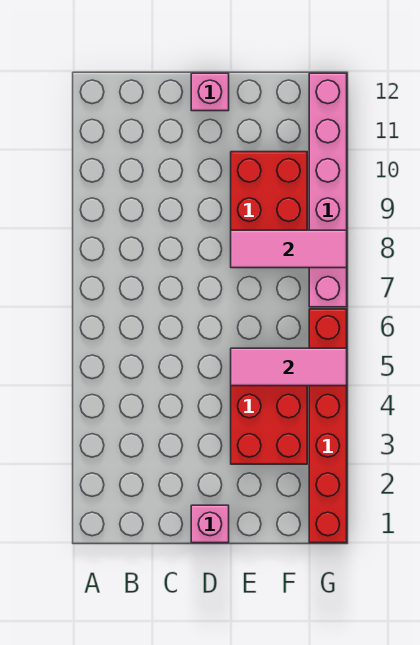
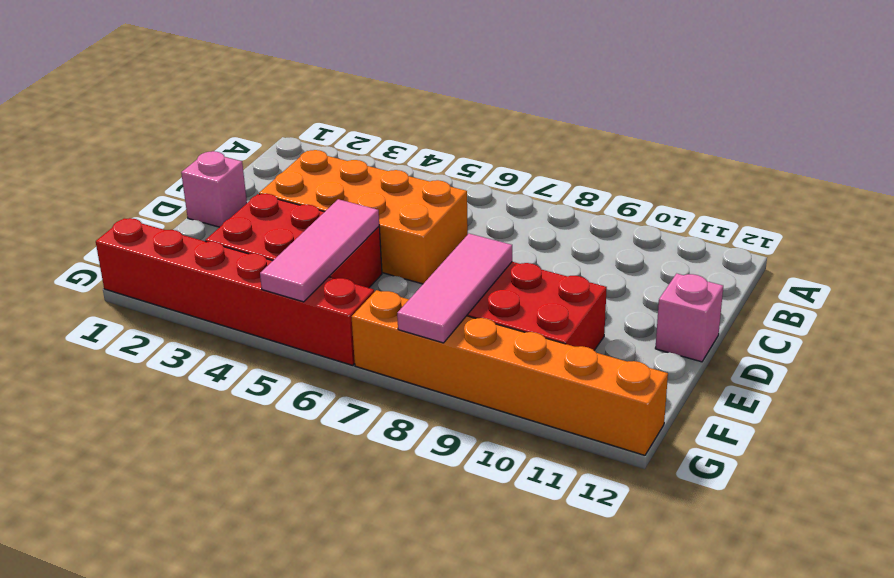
none -> orange brick C3:D6 level 1
pink brick G7:G12 level 1 -> orange brick G7:G12 level 1

